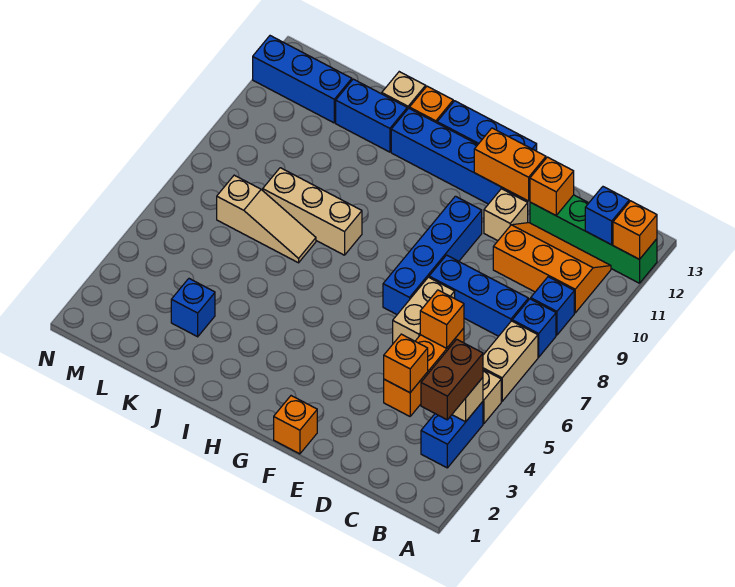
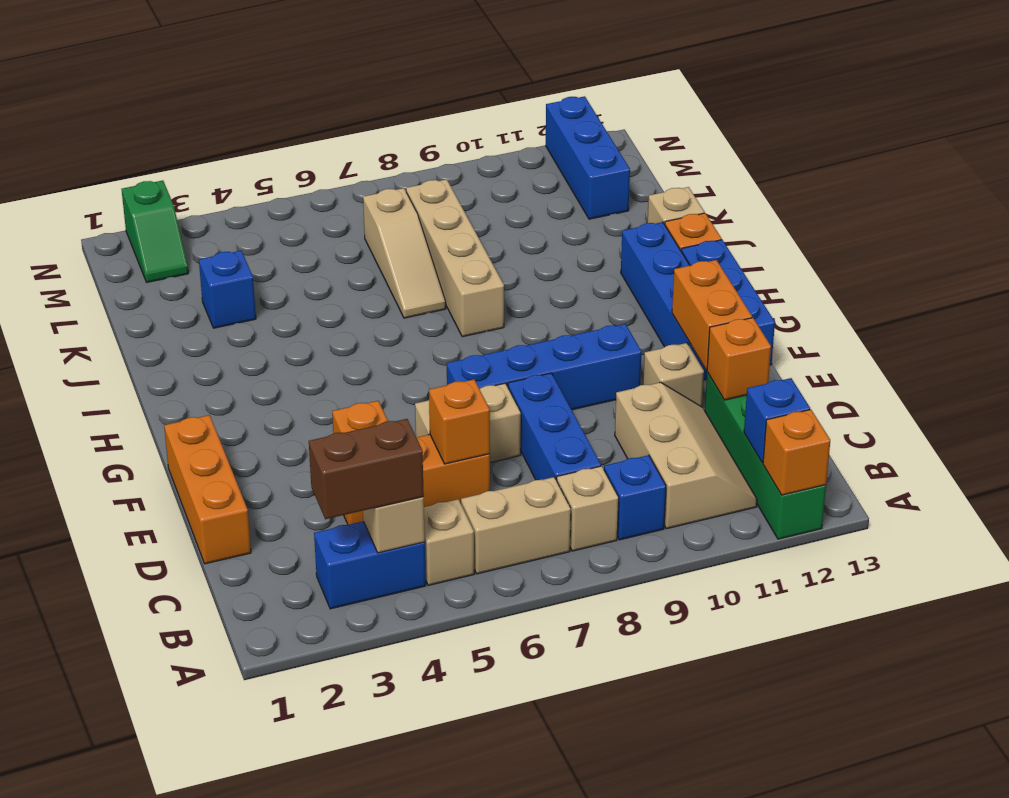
blue brick B8 level 1 -> tan brick B8 level 1
orange slope B10:D11 level 1 top 10 -> tan slope B10:D11 level 1 top 10
orange brick F1 level 1 -> orange brick D1:F1 level 1
tan brick I8:K8 level 1 -> tan brick I8:L8 level 1
blue brick J12:K12 level 1 -> none
none -> green slope M2:N2 level 1 top N

